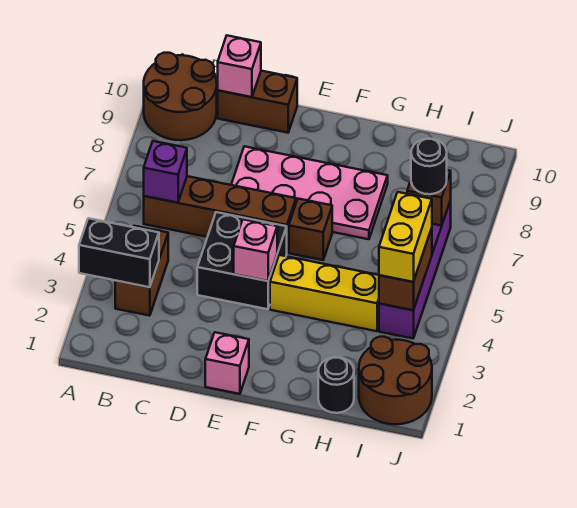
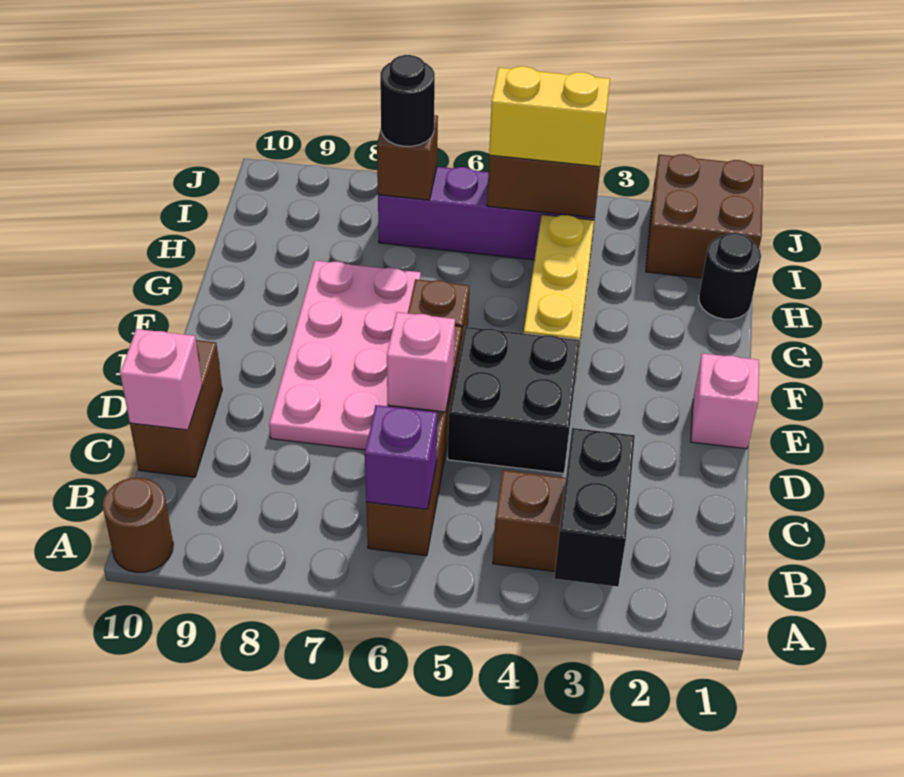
brown round brick A9:B10 level 1 -> brown round brick A10 level 1
pink brick E4 level 2 -> pink brick D6 level 2
brown round brick I1:J2 level 1 -> brown brick I1:J2 level 1

